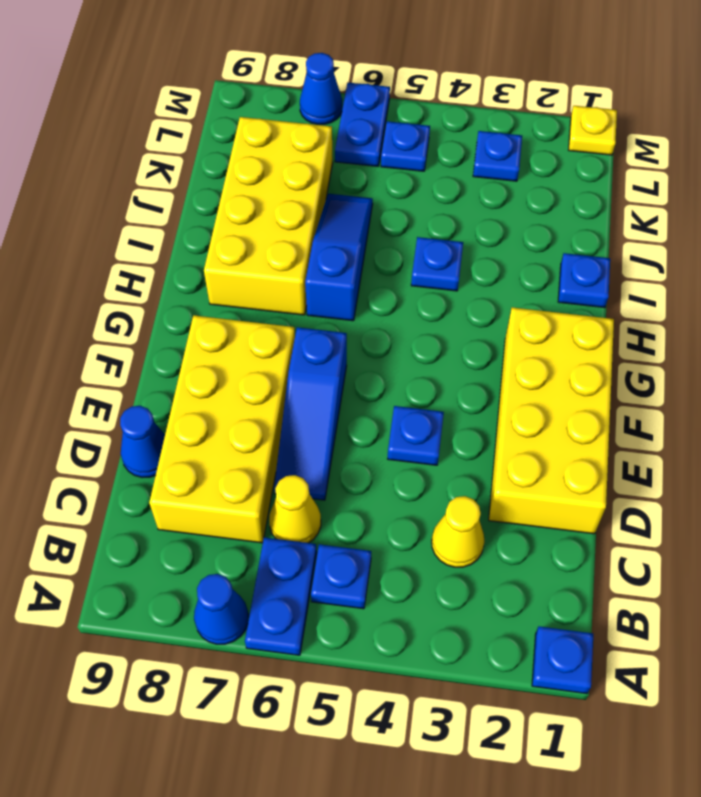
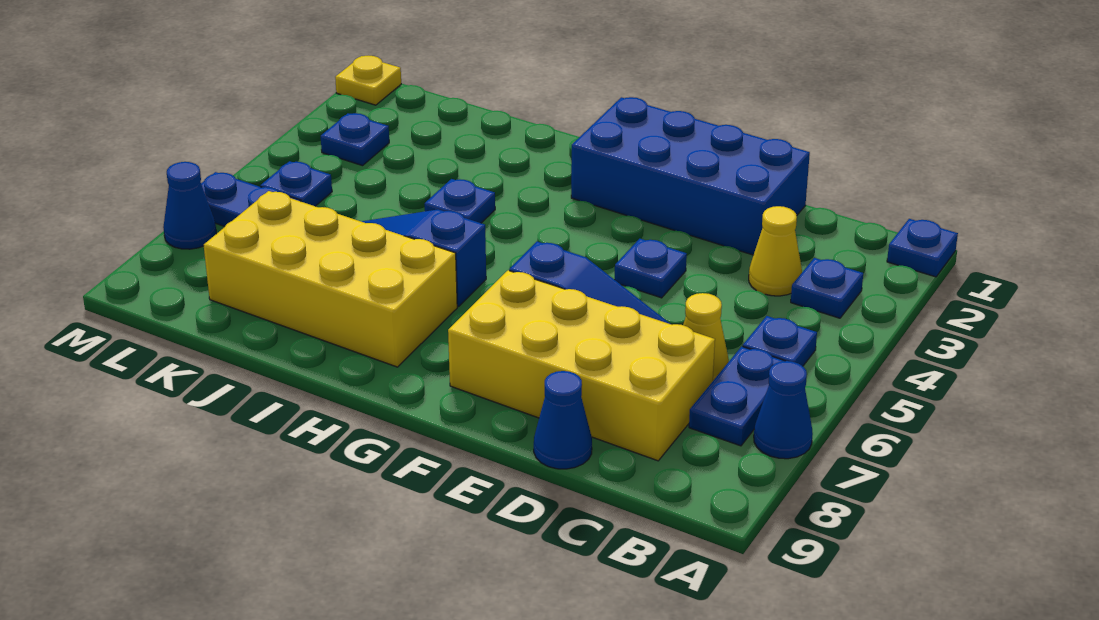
blue plate A6:B6 level 1 -> blue plate B6:B7 level 1
yellow brick D1:G2 level 1 -> blue brick D1:G2 level 1
blue plate I1 level 1 -> blue plate B3 level 1

